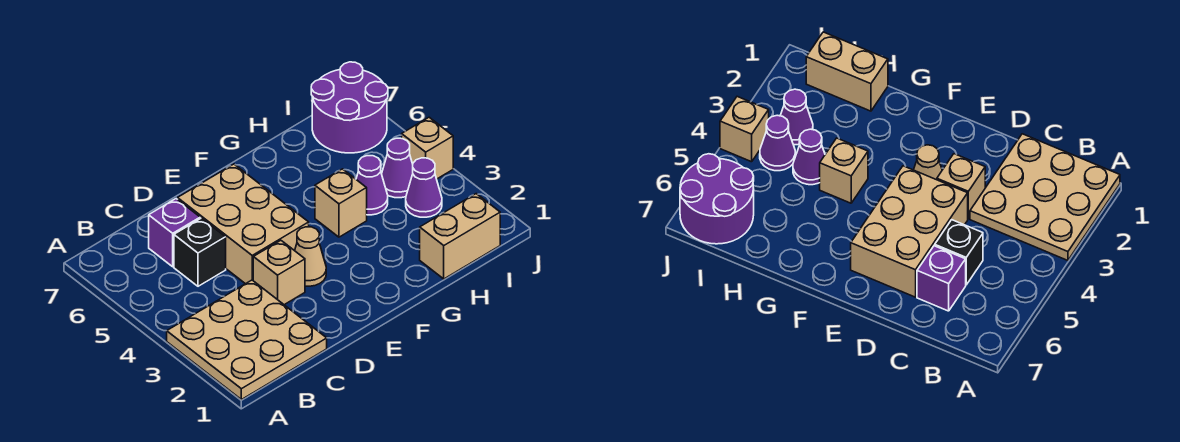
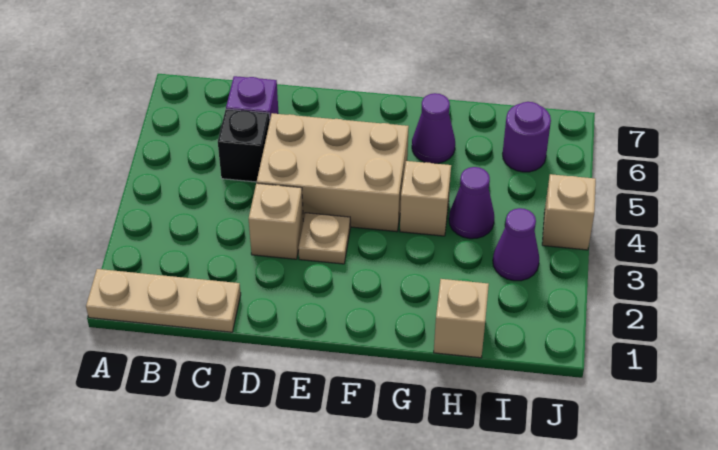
tan plate A1:C3 level 1 -> tan plate A1:C1 level 1
tan brick D4:E6 level 1 -> tan brick D4:F5 level 1
tan cone E3 level 1 -> tan plate E3 level 1
tan brick H1:I1 level 1 -> tan brick H1 level 1
purple cone I4 level 1 -> purple cone G6 level 1
purple round brick I6:J7 level 1 -> purple round brick I6 level 1

